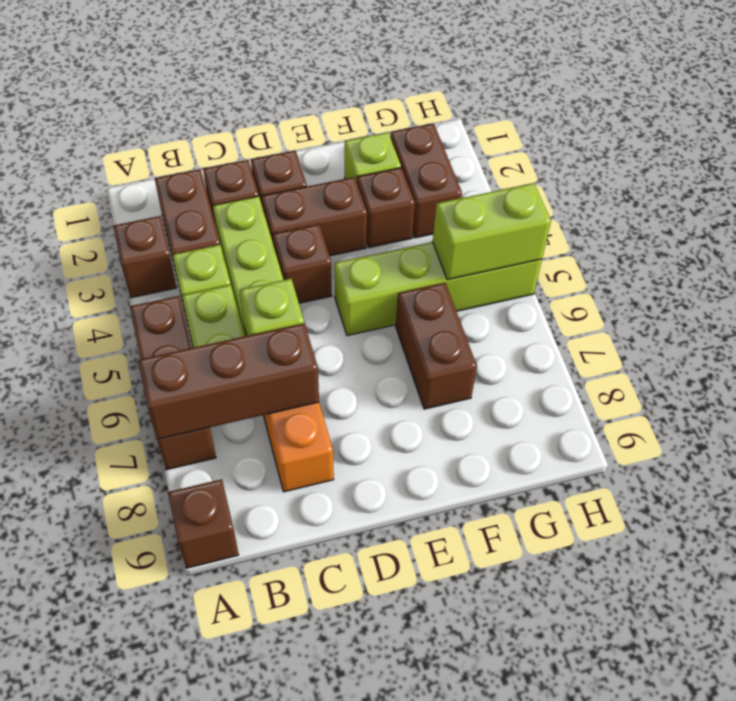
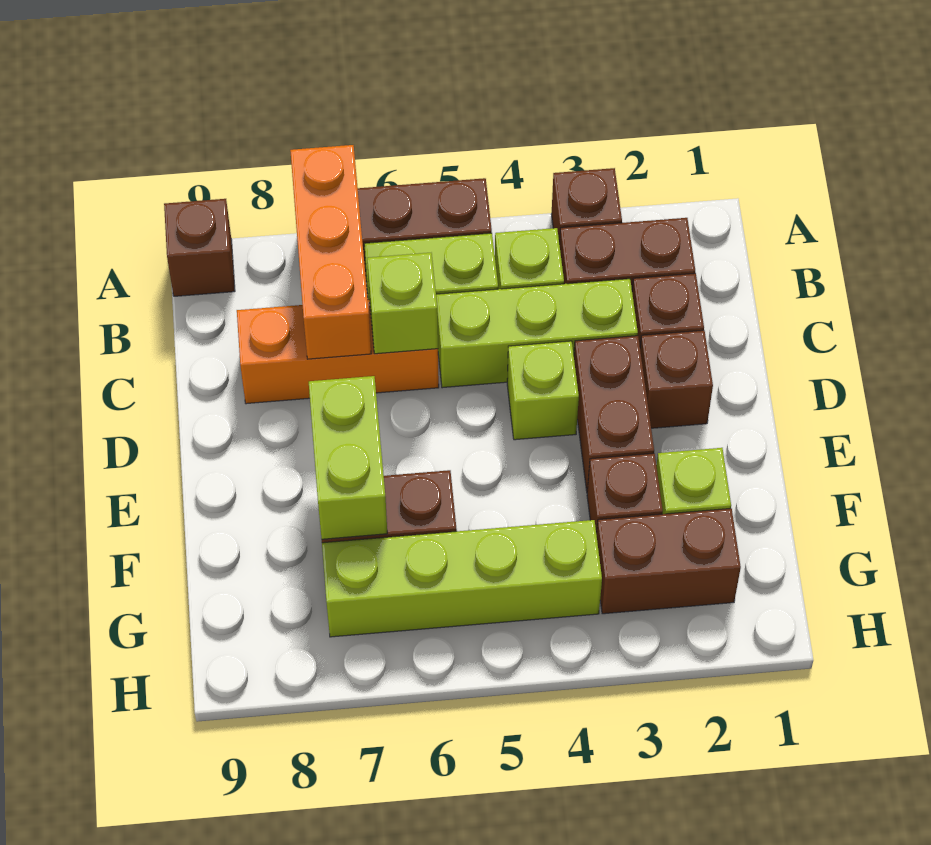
brown brick A7:C7 level 2 -> orange brick A7:C7 level 2
brown brick D4 level 1 -> lime brick D4 level 1
lime brick E5:H5 level 1 -> lime brick G4:G7 level 1
lime brick G5:H5 level 2 -> lime brick E7:F7 level 2

